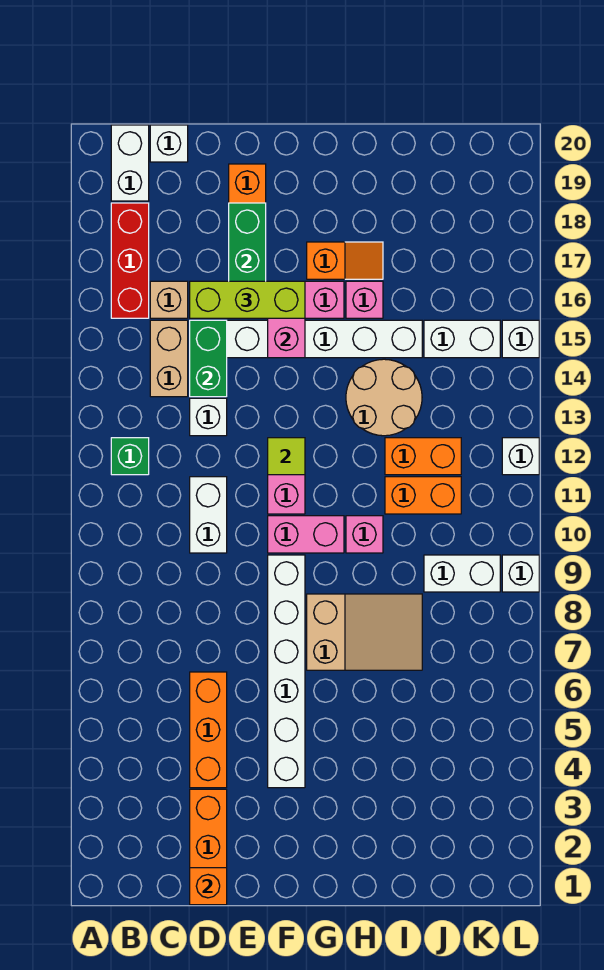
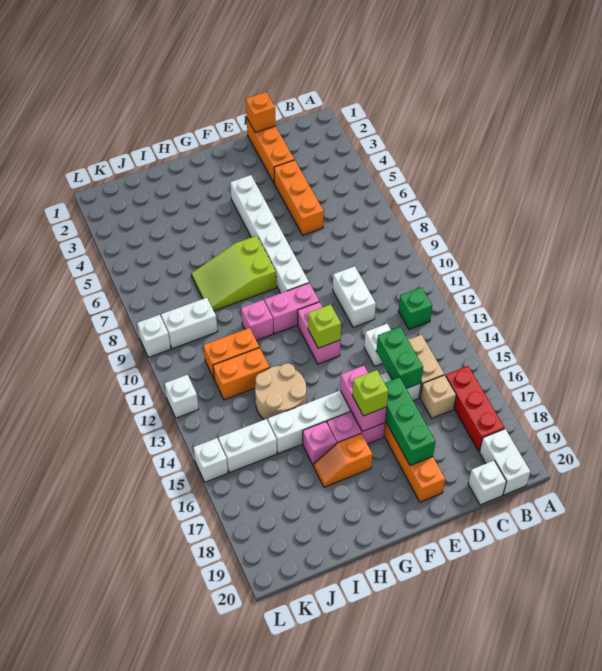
lime brick D16:F16 level 3 -> lime brick F16 level 3
lime tile F12 level 2 -> lime brick F12 level 2
tan slope G7:I8 level 1 top G -> lime slope G7:I8 level 1 top G

